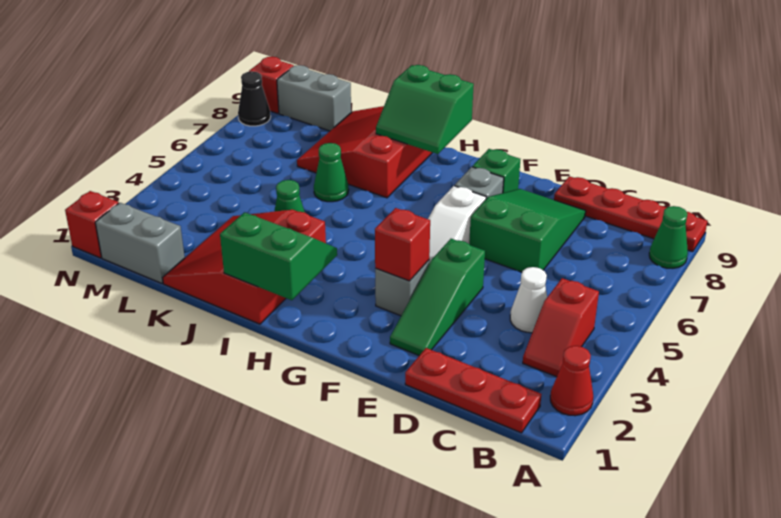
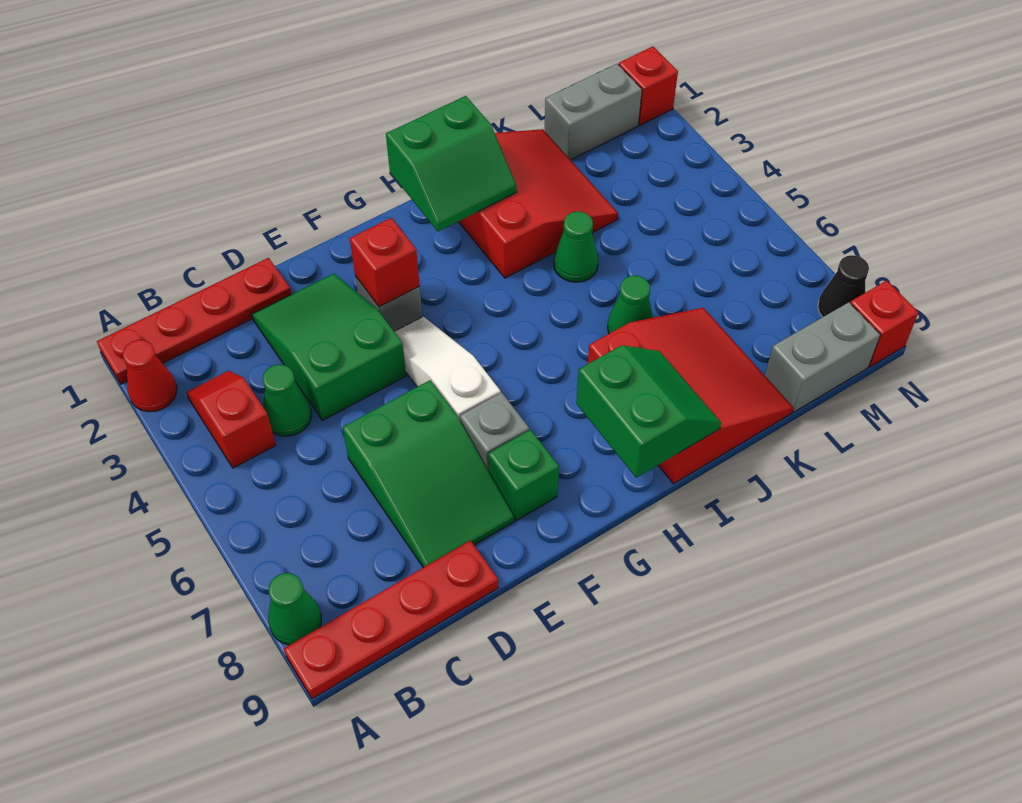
red plate B1:D1 level 1 -> red plate A1:D1 level 1
white cone C4 level 1 -> green cone C4 level 1
green slope E2:E4 level 1 top 4 -> green slope D2:E4 level 1 top 4
green slope H8:I9 level 2 top 9 -> green slope H8:I9 level 2 top H

